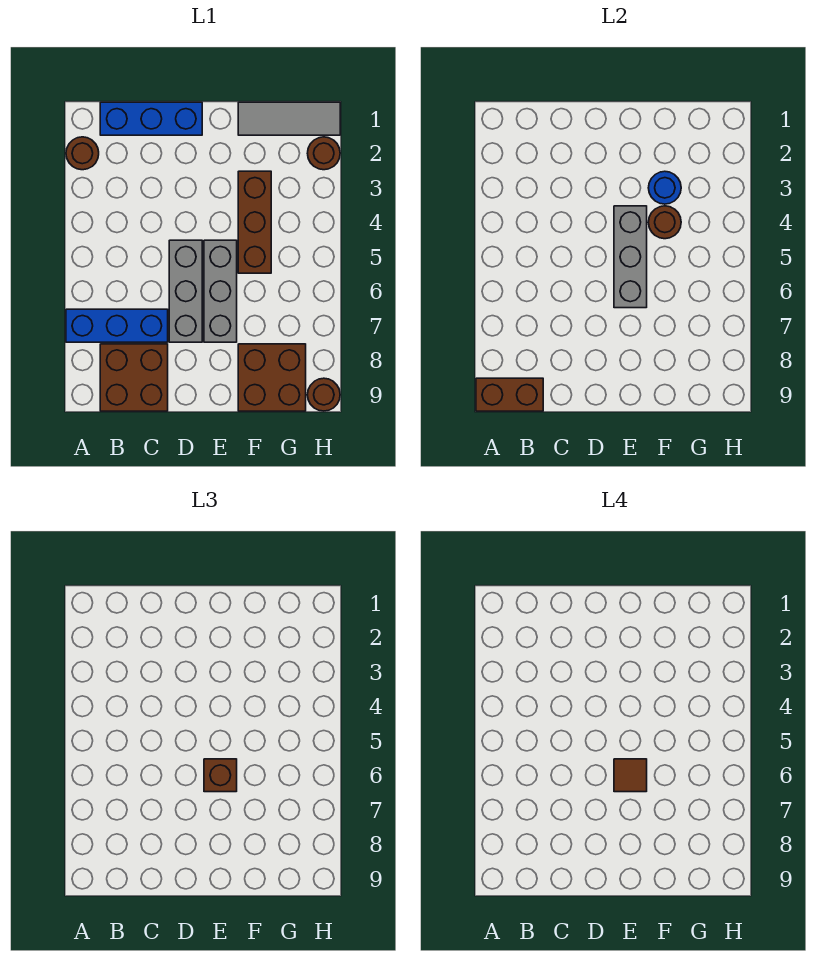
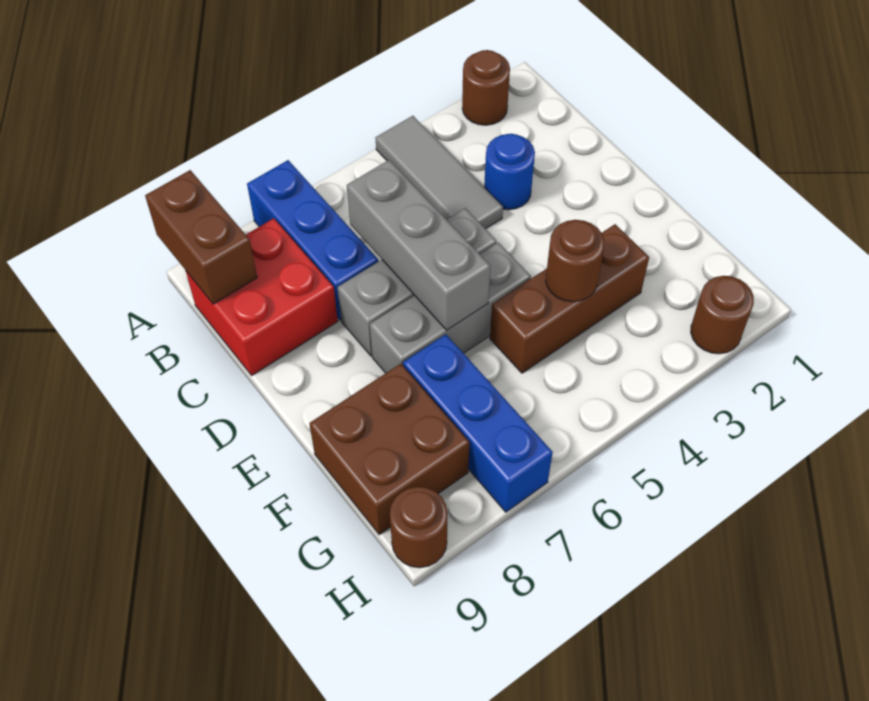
blue brick B1:D1 level 1 -> blue brick F7:H7 level 1
brown brick B8:C9 level 1 -> red brick B8:C9 level 1
grey brick E4:E6 level 2 -> grey brick C6:E6 level 2
brown brick E6 level 3 -> none
brown tile E6 level 4 -> none
grey tile F1:H1 level 1 -> grey tile A4:C4 level 1
blue round brick F3 level 2 -> blue round brick C3 level 1

